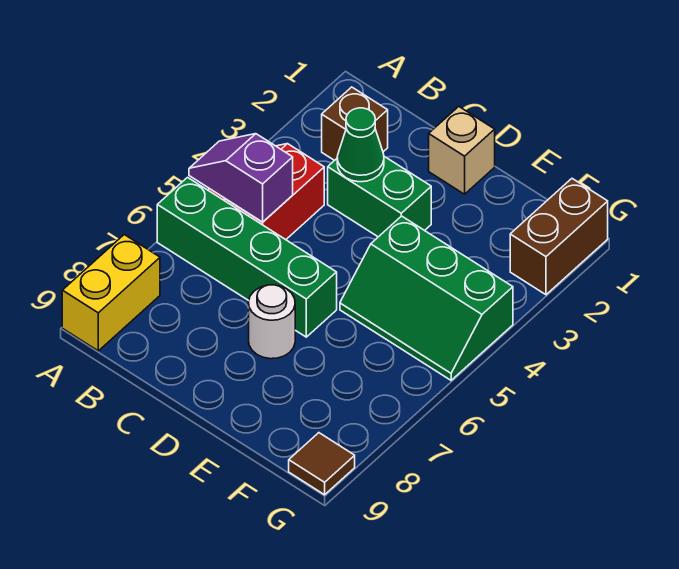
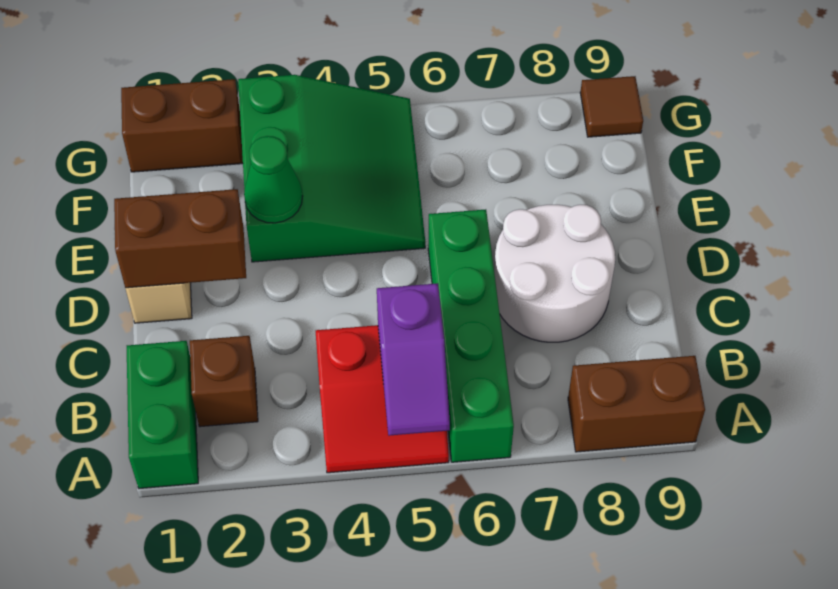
yellow brick A8:A9 level 1 -> brown brick A8:A9 level 1
green brick C3:D3 level 1 -> green brick A1:B1 level 1
green cone C3 level 2 -> green cone E3 level 2
none -> brown brick D1:D2 level 2
white round brick D7 level 1 -> white round brick C7:D8 level 1
green slope E4:G5 level 1 top 4 -> green slope E3:G5 level 1 top 3

